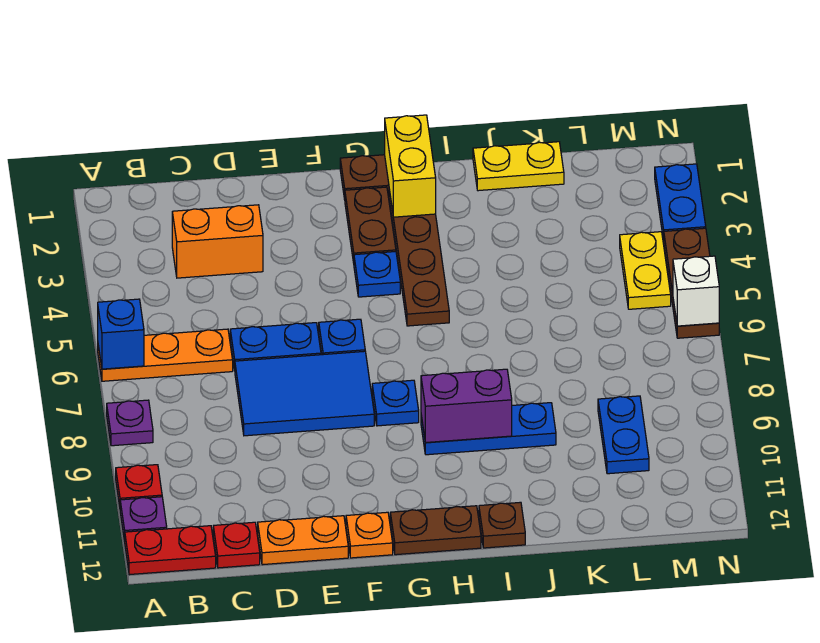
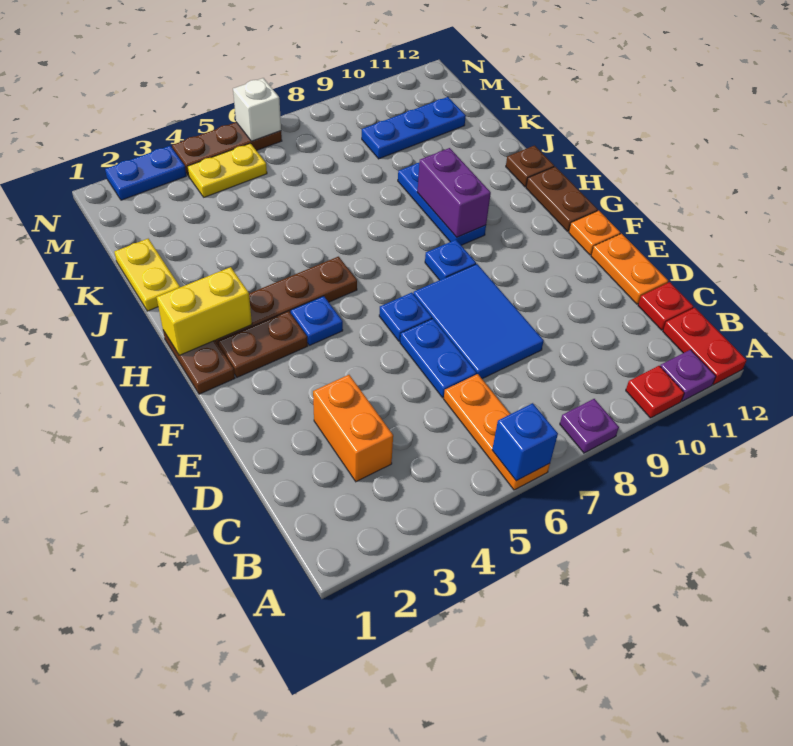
blue plate L9:L10 level 1 -> blue plate L9:L11 level 1

